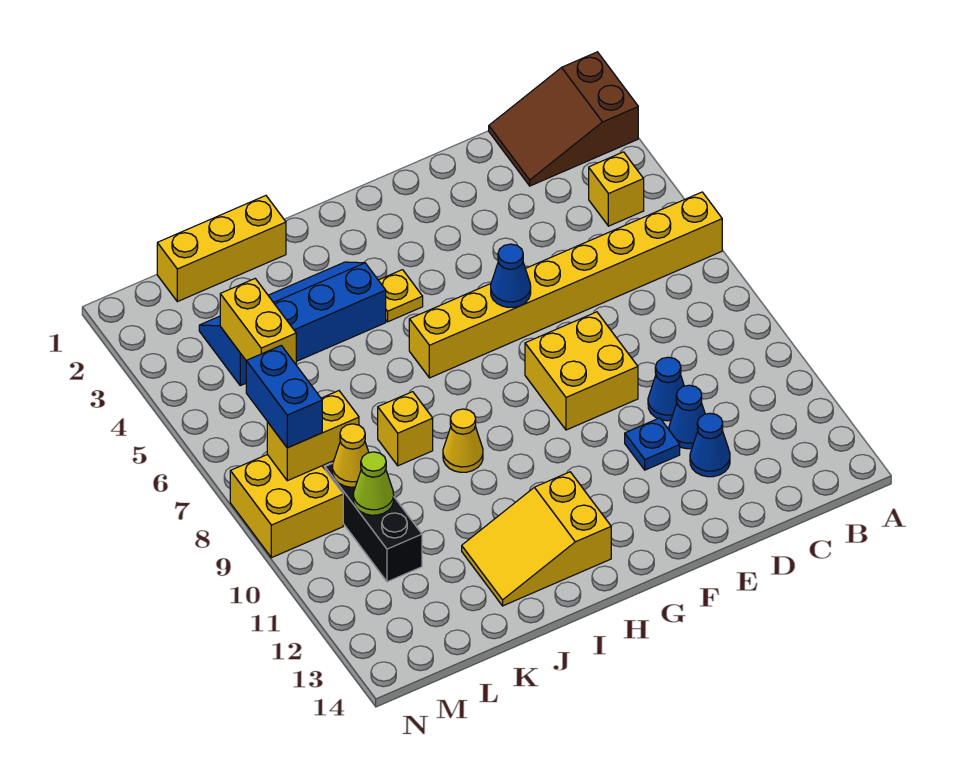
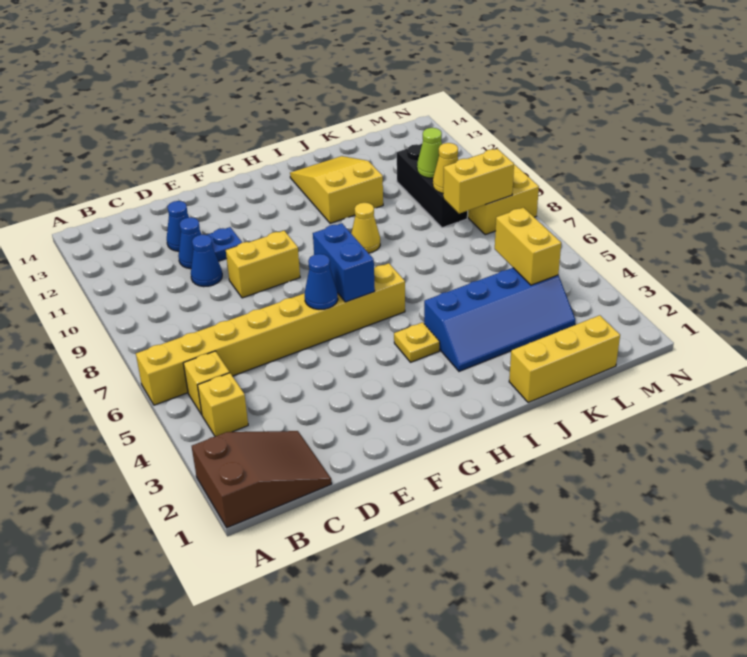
yellow brick E8:F9 level 1 -> yellow brick E9:F9 level 1
yellow slope H12:J13 level 1 top H -> yellow slope I11:J13 level 1 top 11
yellow brick J8 level 1 -> yellow brick B5 level 1
blue brick M7:M8 level 3 -> blue brick G6:G7 level 2

